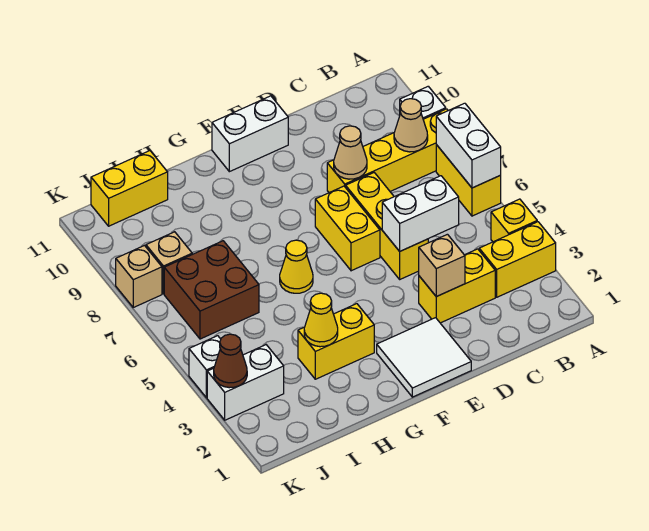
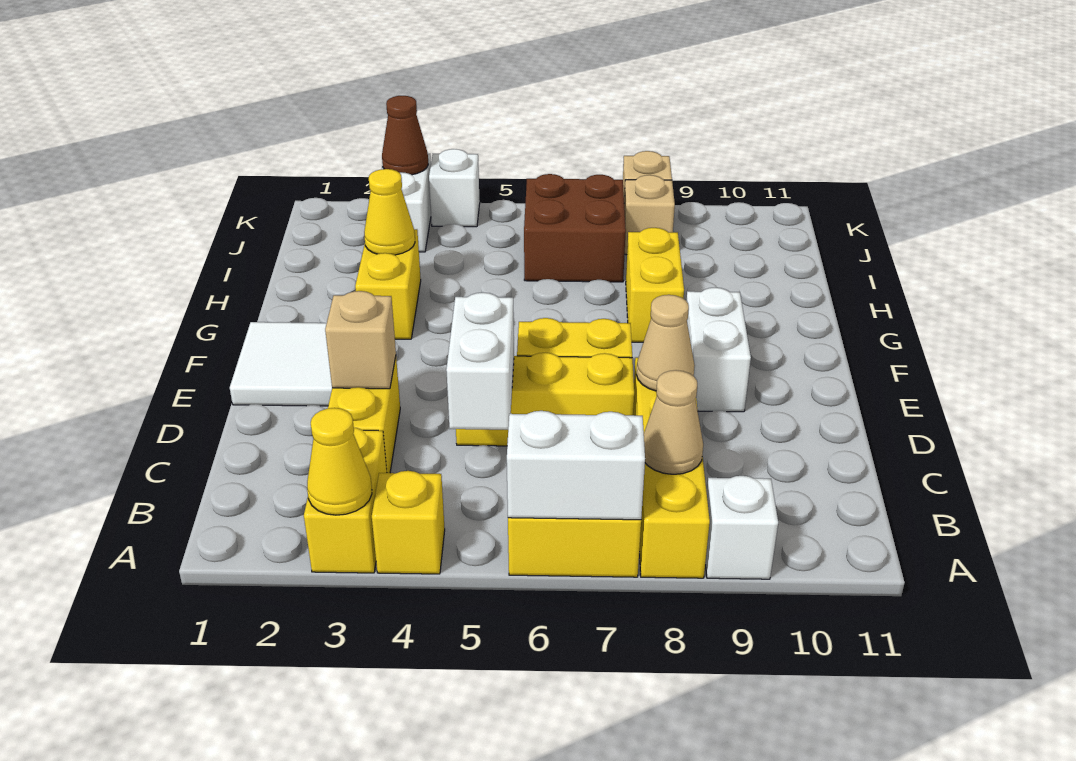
white brick E11:F11 level 1 -> white brick E9:F9 level 1
yellow cone G6 level 1 -> yellow cone A3 level 2
yellow brick I11:J11 level 1 -> yellow brick G8:H8 level 1

